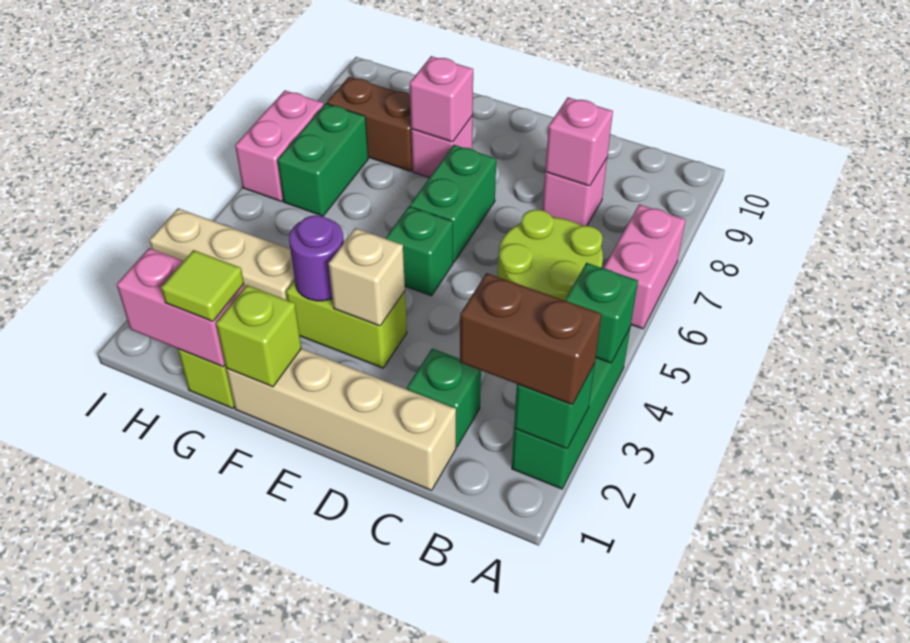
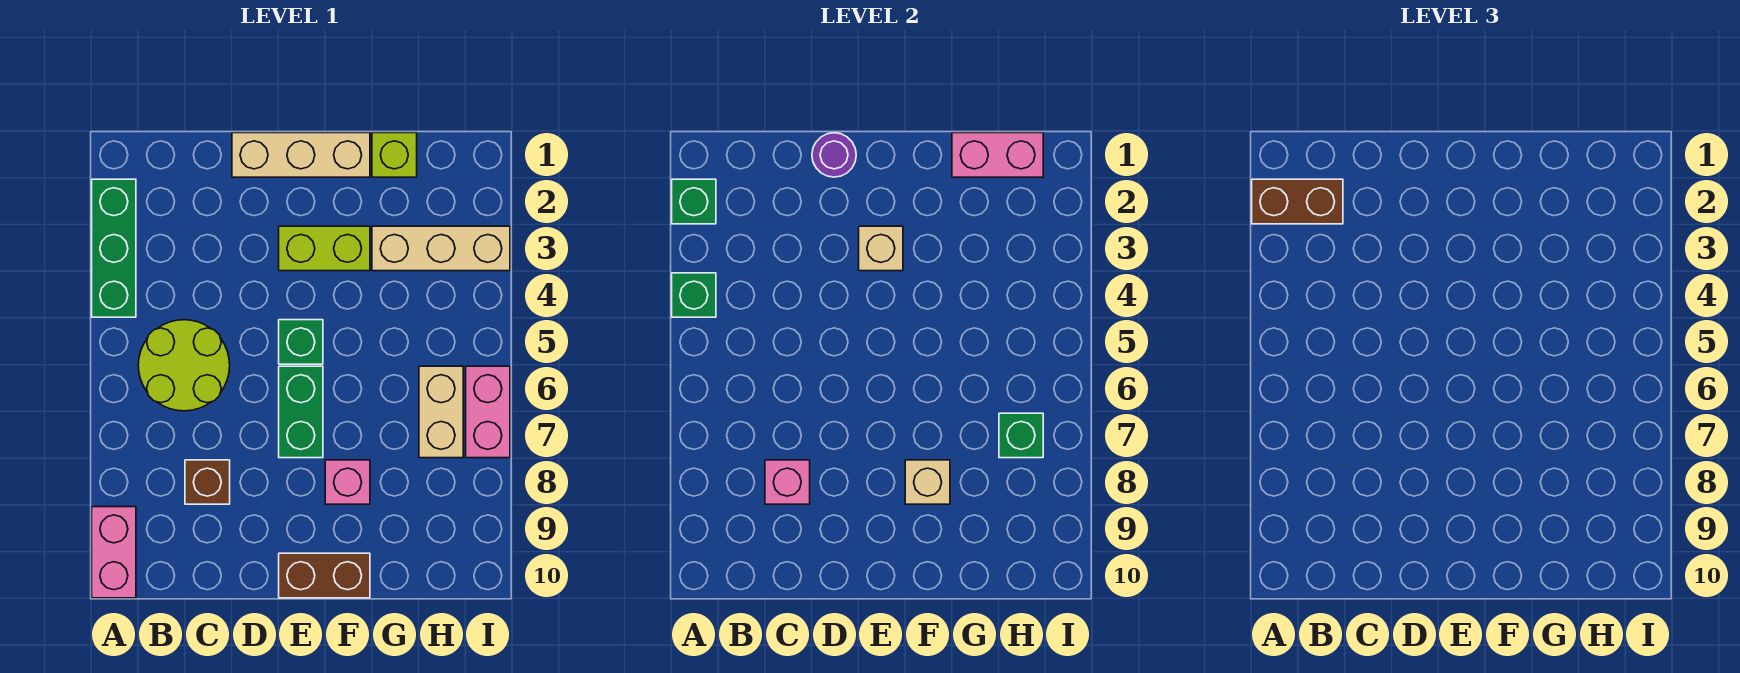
pink brick A6:A7 level 1 -> pink brick A9:A10 level 1
tan brick C1:F1 level 1 -> tan brick D1:F1 level 1
green brick C2 level 1 -> green brick H7 level 2
pink brick C8 level 1 -> brown brick C8 level 1
lime brick F1 level 2 -> none
purple round brick F3 level 2 -> purple round brick D1 level 2
pink brick F8 level 2 -> tan brick F8 level 2
lime tile G1 level 3 -> none
brown brick G8:H8 level 1 -> brown brick E10:F10 level 1
green brick H6:H7 level 1 -> tan brick H6:H7 level 1

